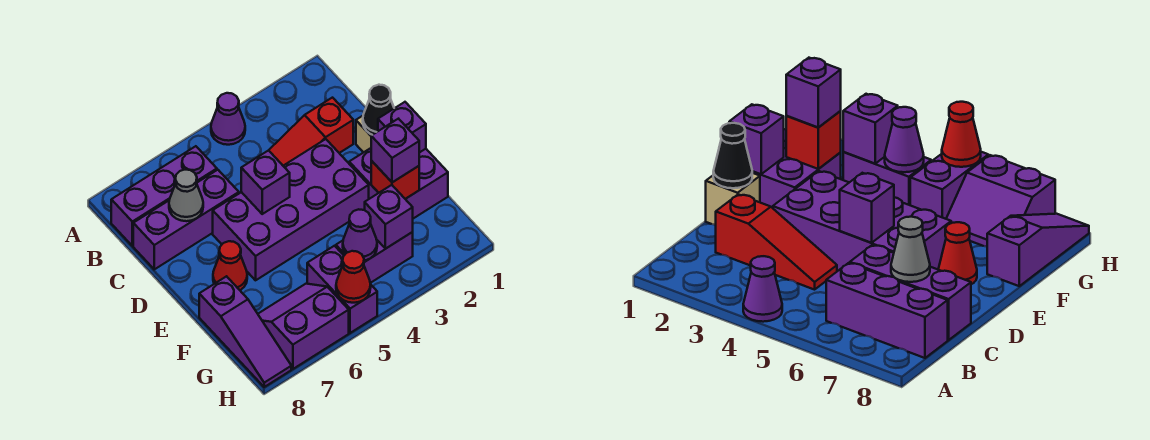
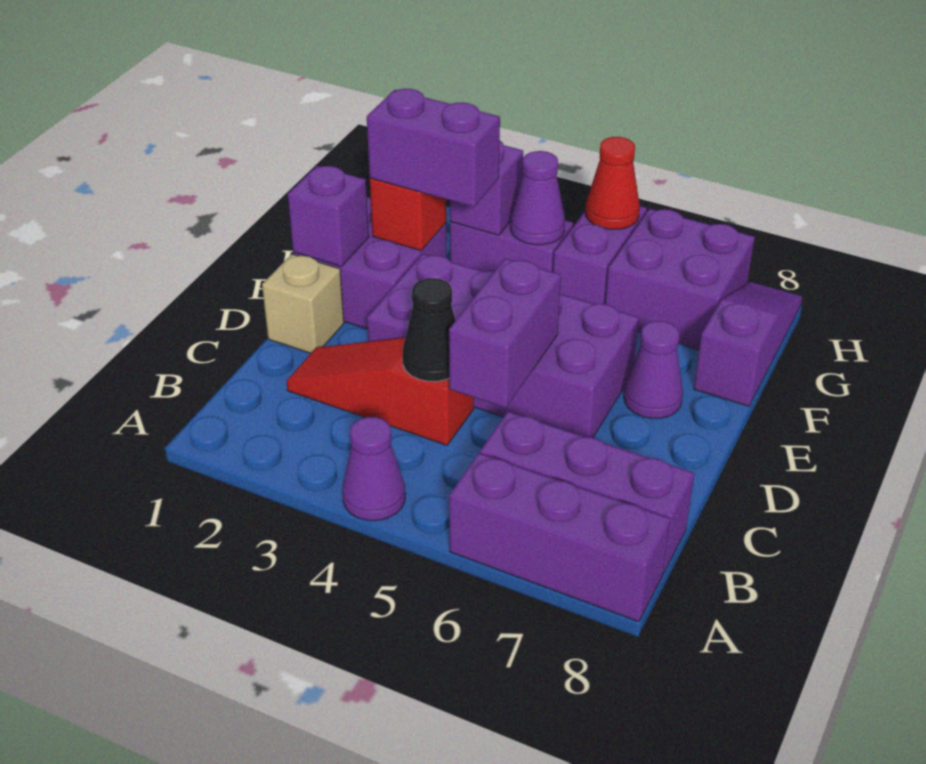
red slope C2:C4 level 1 top 2 -> red slope C2:C4 level 1 top 4
purple brick C6:C8 level 1 -> purple brick A6:A8 level 1
grey cone C7 level 2 -> none
black cone D1 level 2 -> black cone C4 level 2
purple brick D5 level 2 -> purple brick C5:D5 level 2
red cone E7 level 1 -> purple cone E7 level 1
purple brick F2 level 3 -> purple brick F2:F3 level 3
purple slope G6:H7 level 1 top H -> purple brick G6:H7 level 1

